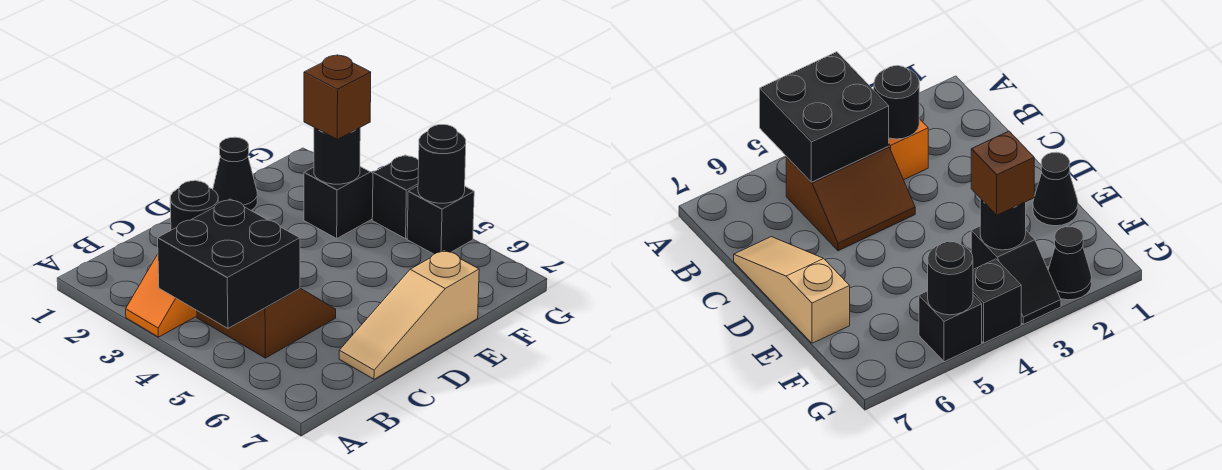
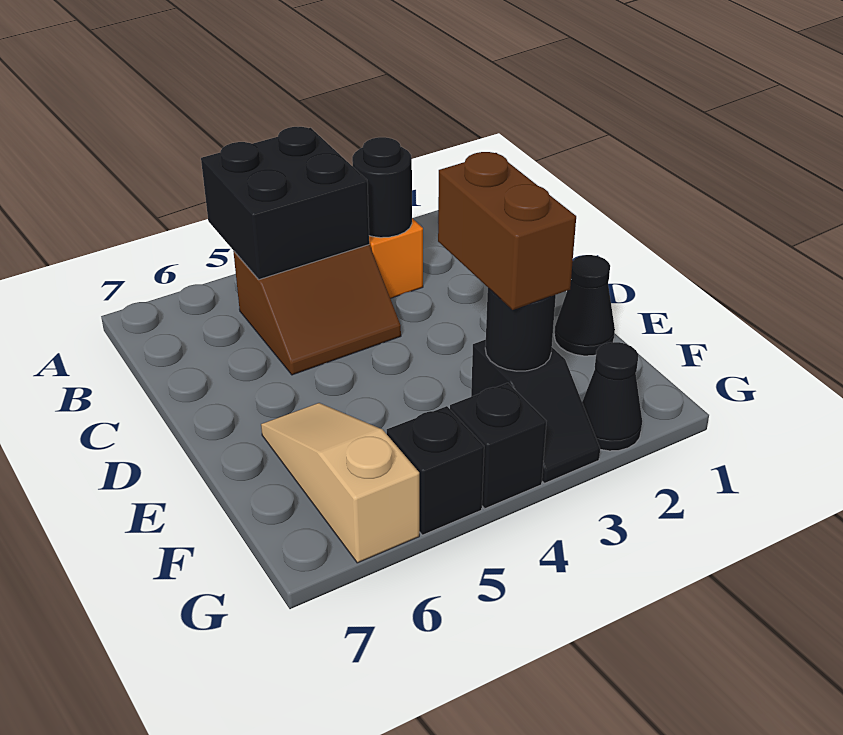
tan slope C7:E7 level 1 top E -> tan slope E6:G6 level 1 top G
brown brick F3 level 3 -> brown brick E3:F3 level 3
black round brick G5 level 2 -> none

